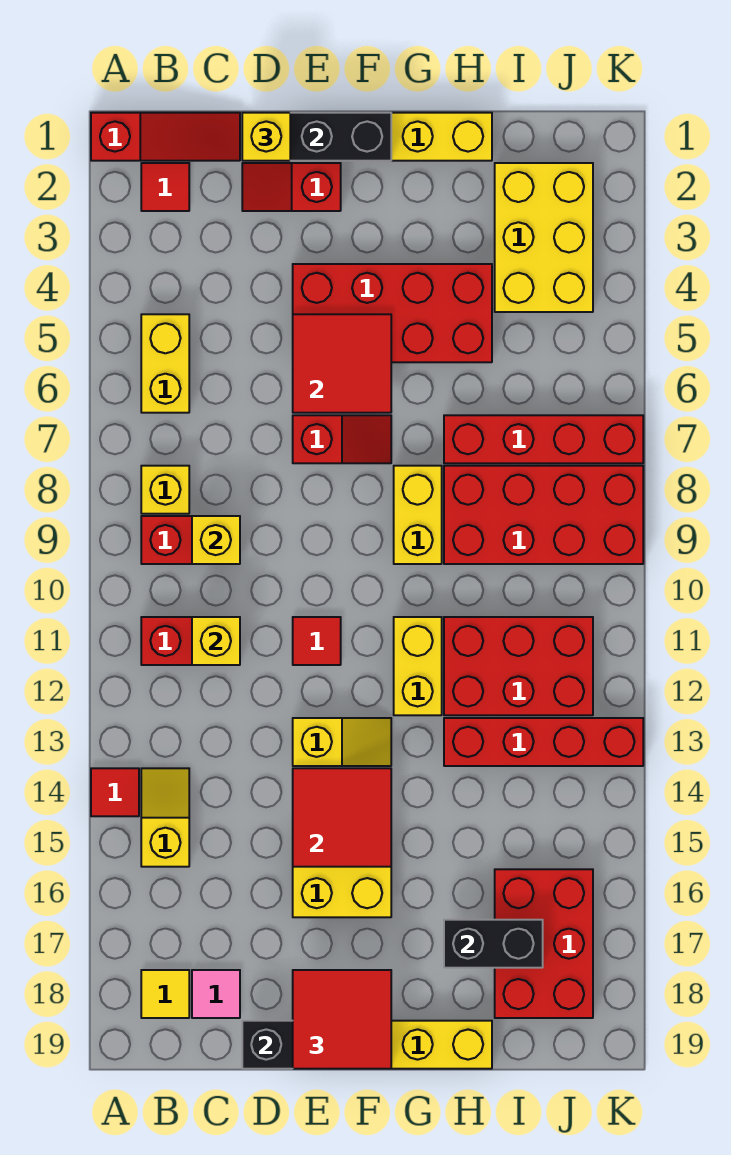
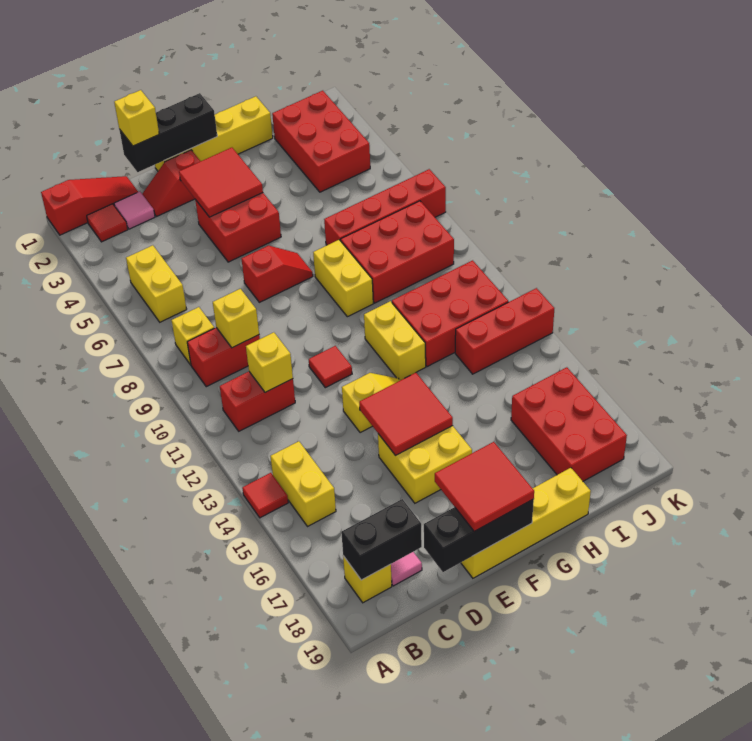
yellow slope B14:B15 level 1 top 15 -> yellow brick B14:B15 level 1
yellow tile B18 level 1 -> yellow brick B18 level 1
none -> pink tile C2 level 1
red brick E4:H5 level 1 -> red brick E4:F5 level 1
red tile E5:F6 level 2 -> red tile E3:F4 level 2
red brick H8:K9 level 1 -> red brick H8:J9 level 1
red brick H13:K13 level 1 -> red brick I13:K13 level 1
black brick H17:I17 level 2 -> black brick B18:C18 level 2
yellow brick I2:J4 level 1 -> red brick I2:J4 level 1

